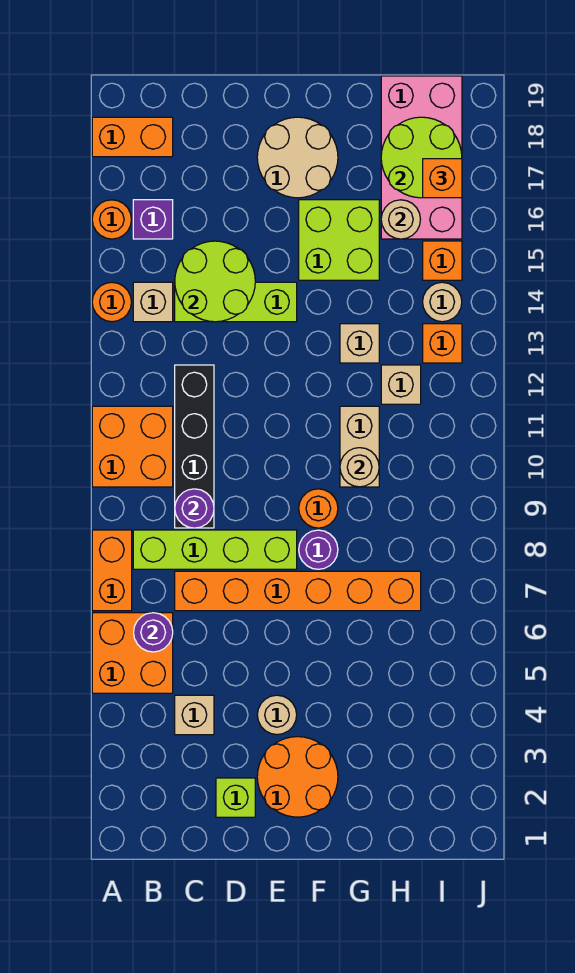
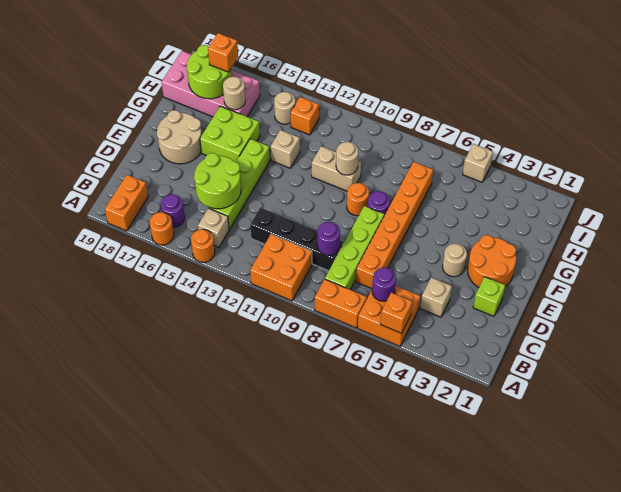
purple brick B16 level 1 -> purple round brick B16 level 1
lime brick C14:E14 level 1 -> lime brick C14:F14 level 1
tan brick H12 level 1 -> tan brick J5 level 1
orange brick I15 level 1 -> orange brick A5 level 2

